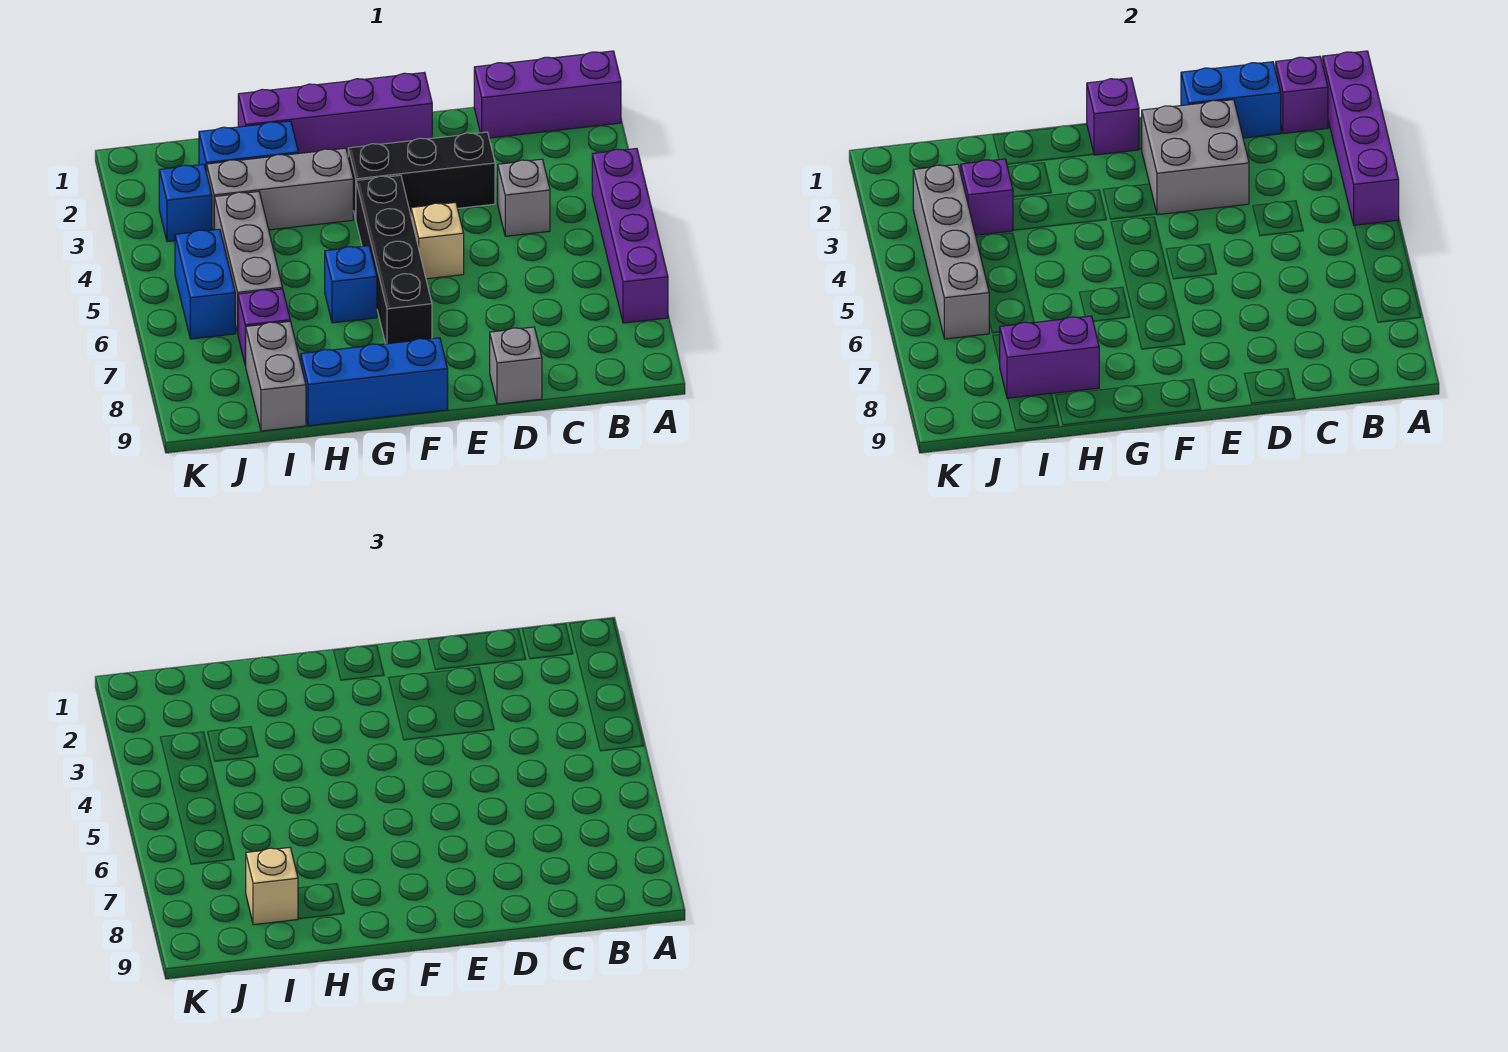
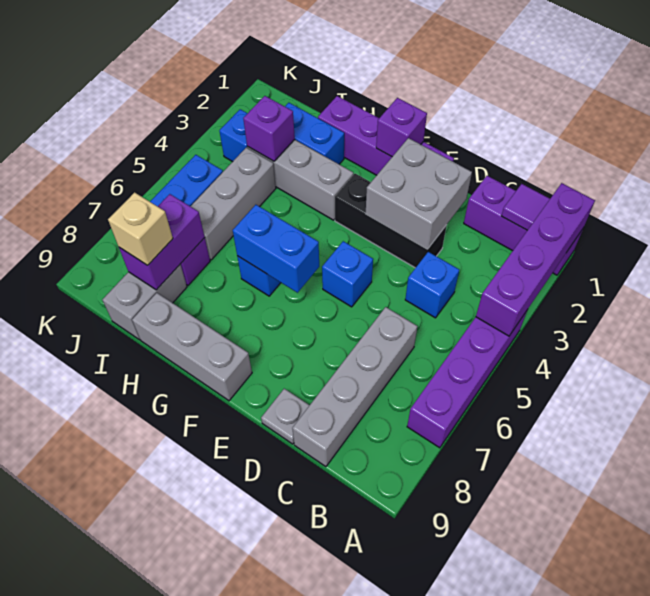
purple brick B1 level 2 -> purple tile B1 level 2
blue brick C1:D1 level 2 -> blue brick F6:G6 level 2
grey brick C4 level 1 -> blue brick C4 level 1
grey brick D9 level 1 -> grey plate D9 level 1
tan brick E5 level 1 -> blue brick E5 level 1
black brick F4:F7 level 1 -> none
blue brick F9:H9 level 1 -> grey brick F9:H9 level 1
purple brick H8:I8 level 2 -> purple brick I7:I8 level 2
grey brick J3:J6 level 2 -> grey brick C6:C9 level 1

